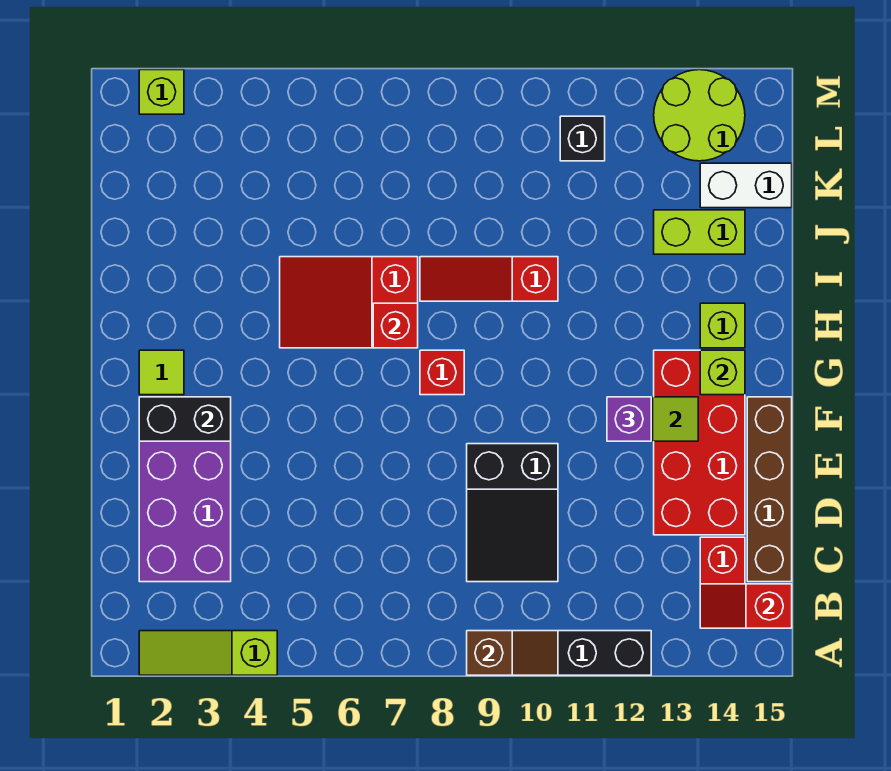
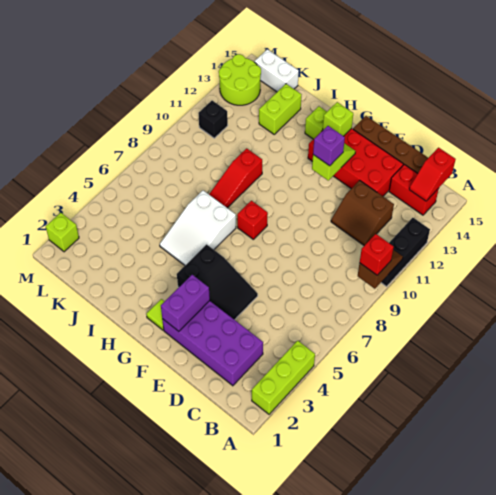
lime slope A2:A4 level 1 top 4 -> lime brick A2:A4 level 1
black slope C9:E10 level 1 top E -> black slope E4:G5 level 1 top G
none -> brown slope C11:D12 level 1 top 12
black brick F2:F3 level 2 -> purple brick F2:F3 level 2
red slope H5:I7 level 1 top 7 -> white slope H5:I7 level 1 top 7
red brick H7 level 2 -> red brick A9 level 3
white brick K14:K15 level 1 -> white brick K15:L15 level 1

